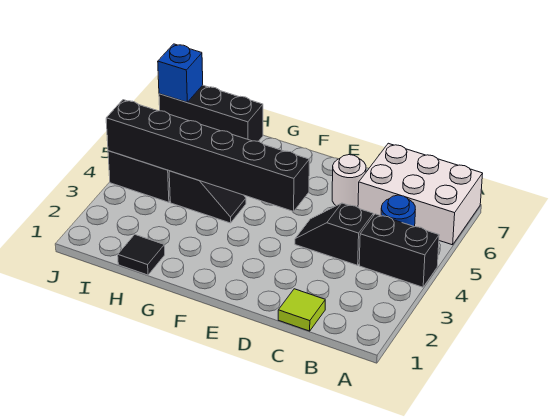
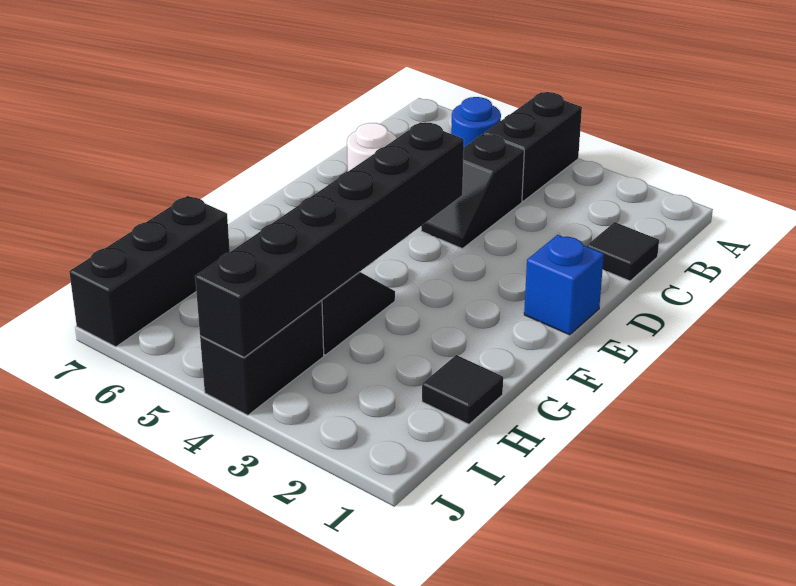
white brick A6:C7 level 1 -> none
lime tile C1 level 1 -> black tile C1 level 1
blue brick J7 level 2 -> blue brick E1 level 1

